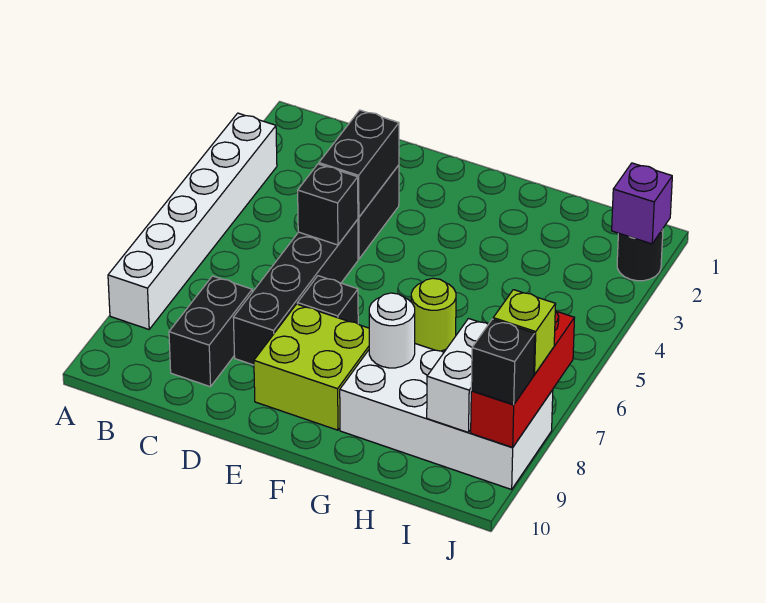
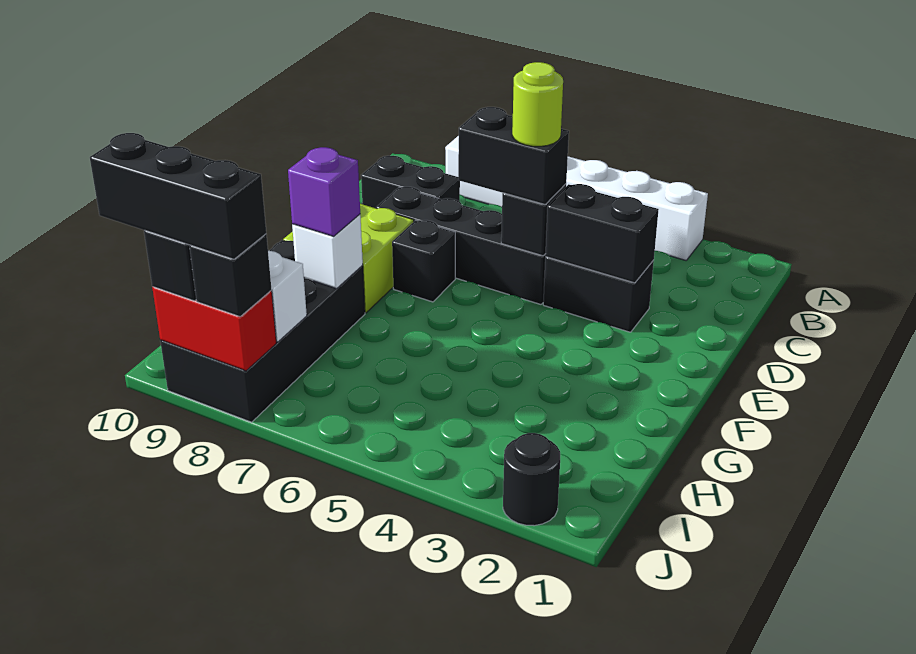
none -> black brick D5:D6 level 3
lime round brick G6 level 1 -> lime round brick D5 level 4
white brick G8:J9 level 1 -> black brick G8:J9 level 1
white round brick G8 level 2 -> white brick G8 level 2
purple brick J2 level 2 -> purple brick G8 level 3
red brick J7:J9 level 2 -> red brick J8:J9 level 2
lime brick J8 level 3 -> black brick J8 level 3
none -> black brick J8:J10 level 4

